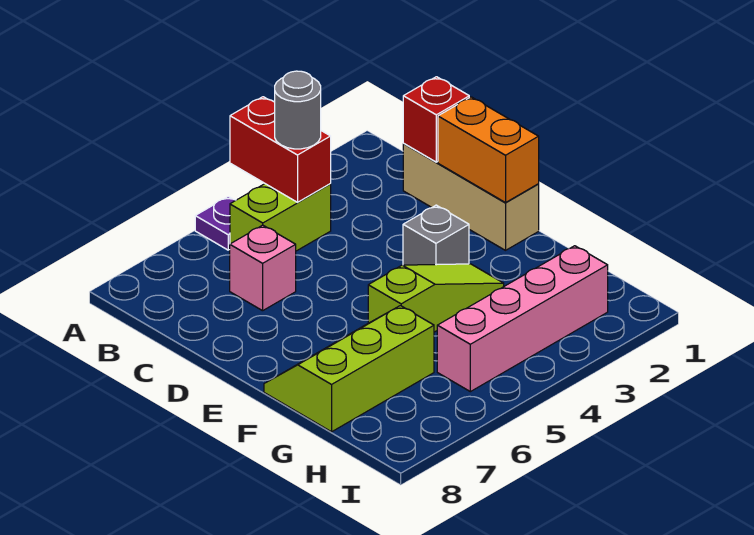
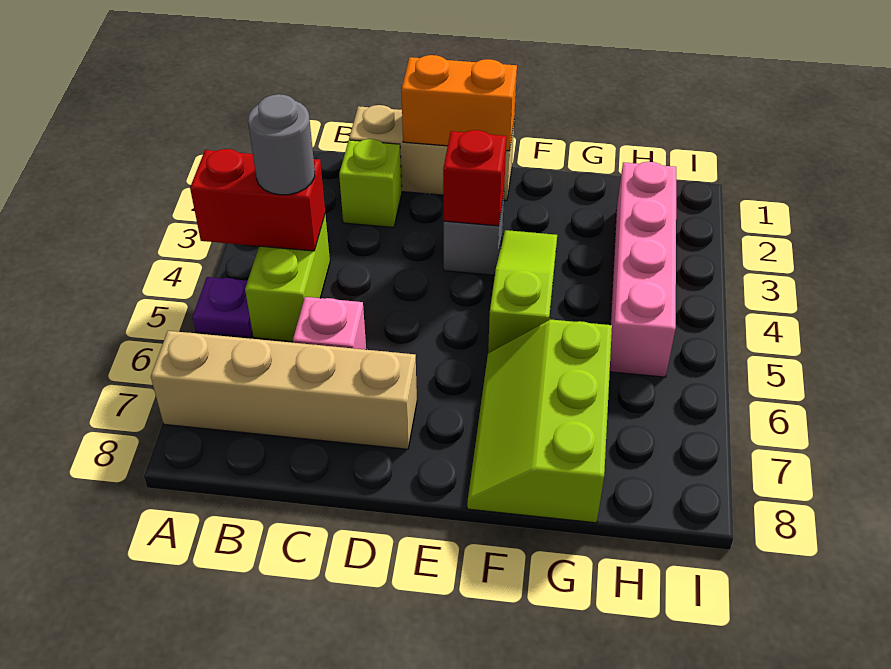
none -> tan brick A7:D7 level 1
red brick C1 level 2 -> red brick E3 level 2
none -> lime brick C2 level 1

